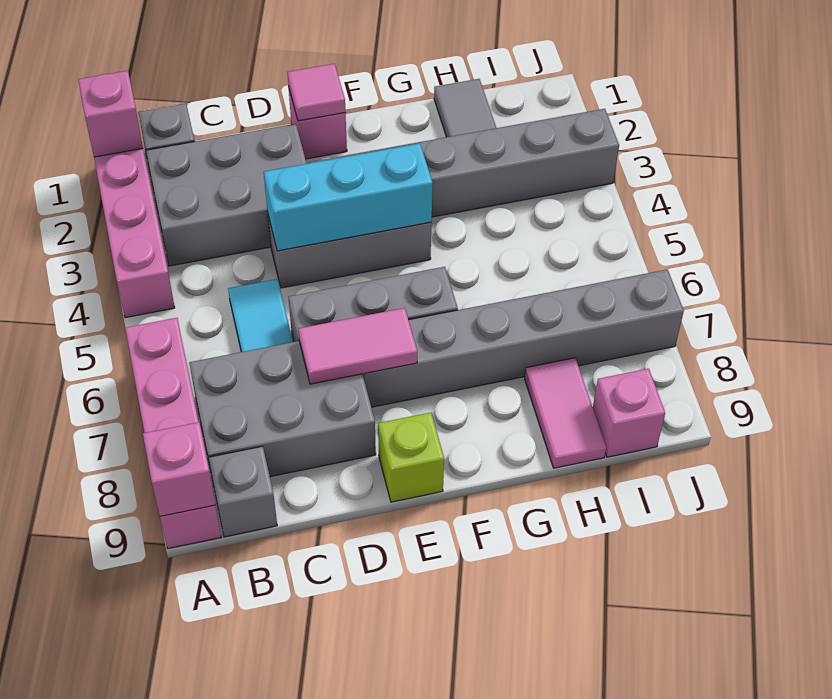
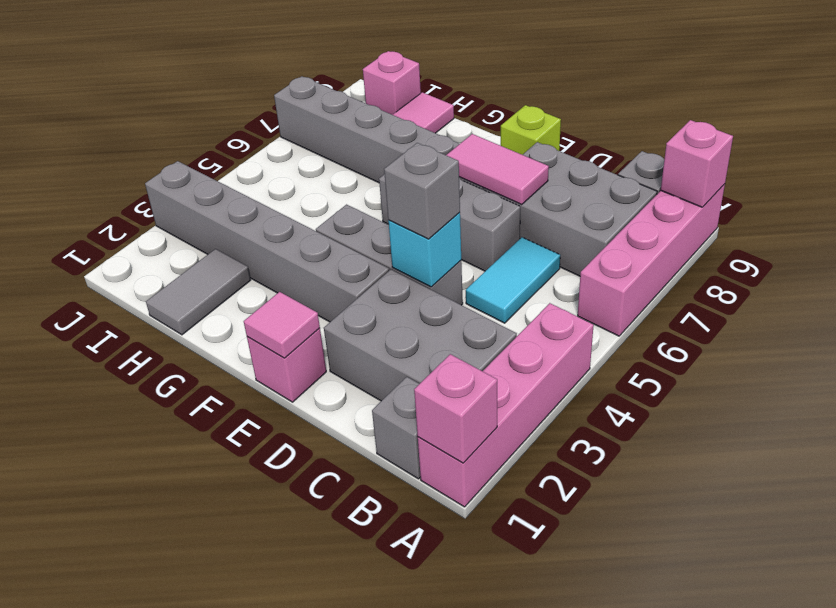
cyan brick D4:F4 level 2 -> cyan brick D4 level 2
none -> grey brick D4 level 3

